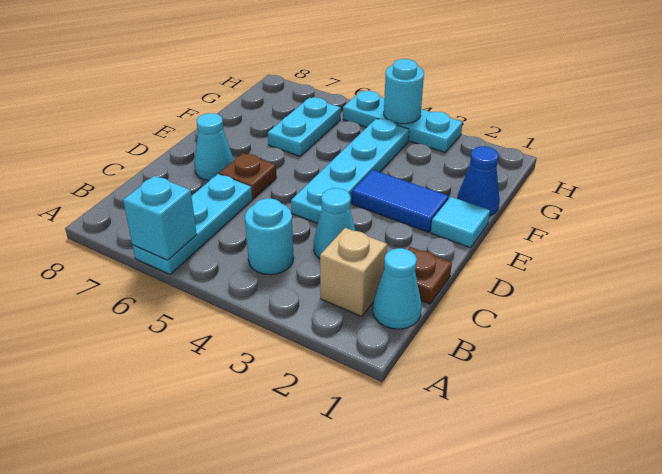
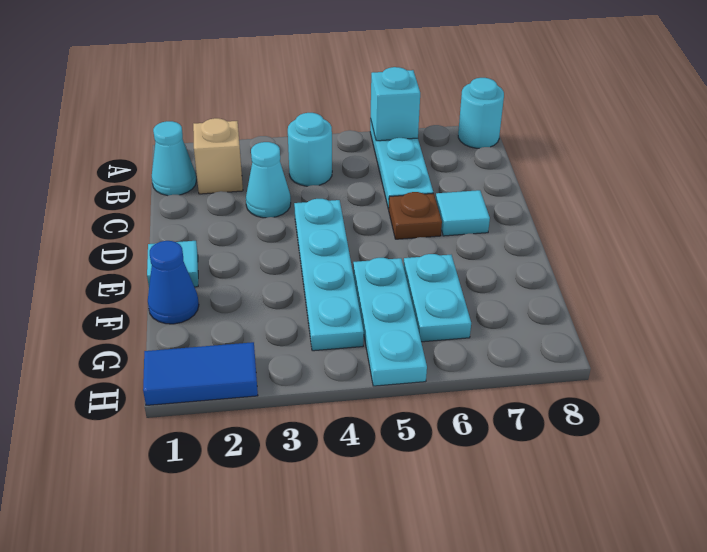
brown plate C1 level 1 -> none
cyan cone D7 level 1 -> cyan tile D7 level 1
blue tile E2:E3 level 1 -> blue tile H1:H2 level 1
cyan plate H3:H5 level 1 -> cyan plate F5:H5 level 1
cyan round brick H4 level 2 -> cyan round brick A8 level 1

